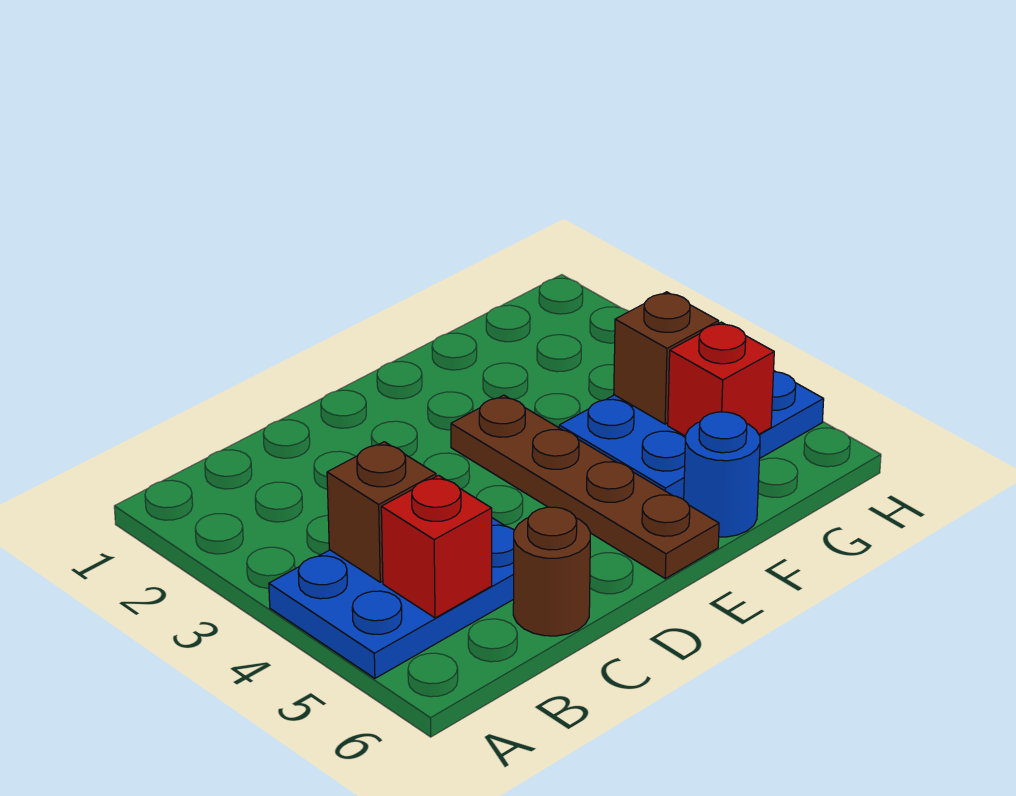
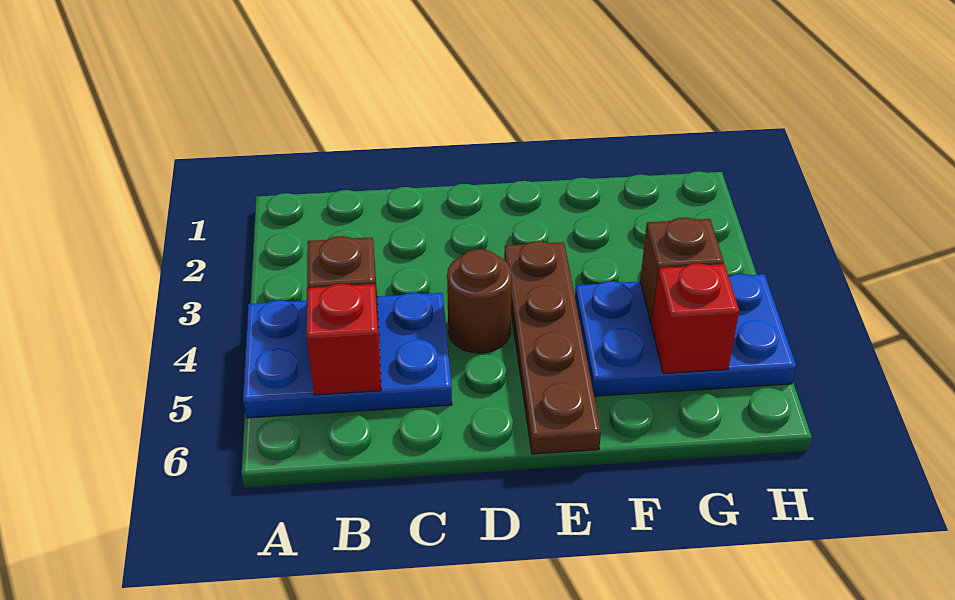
brown round brick C6 level 1 -> brown round brick D4 level 1
blue round brick F6 level 1 -> none

